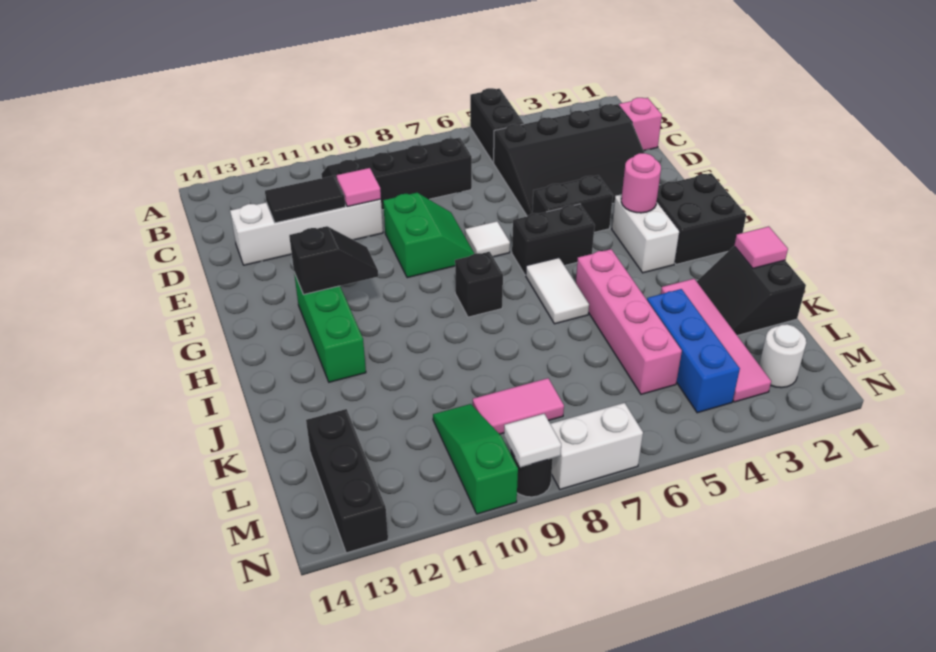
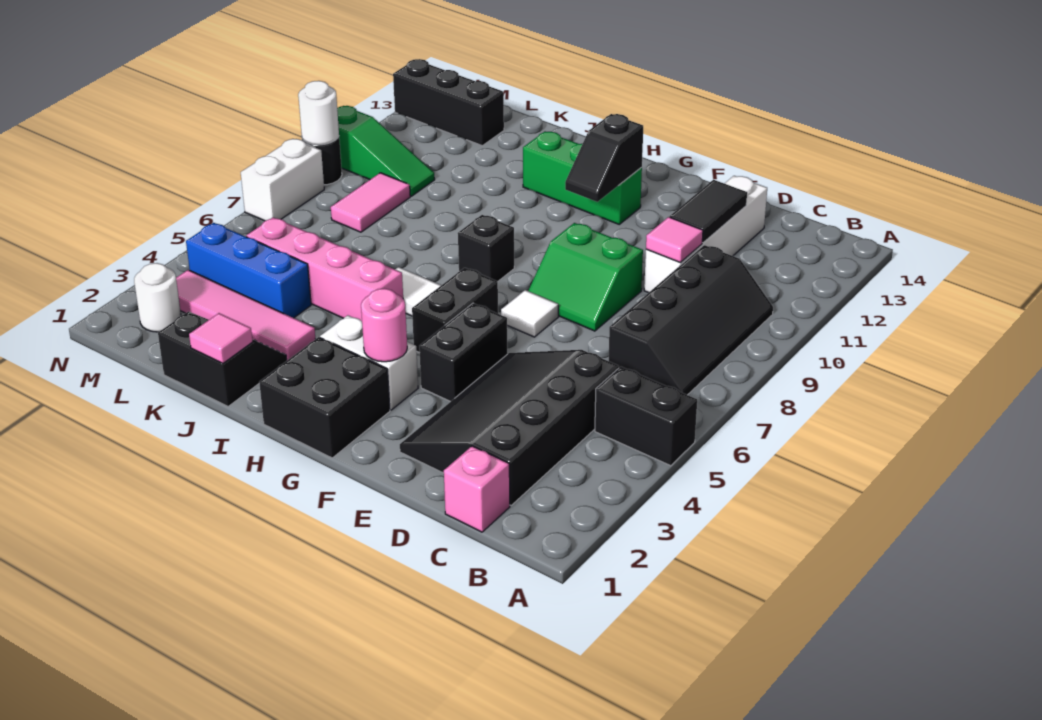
white tile N9 level 2 -> white round brick N9 level 2

